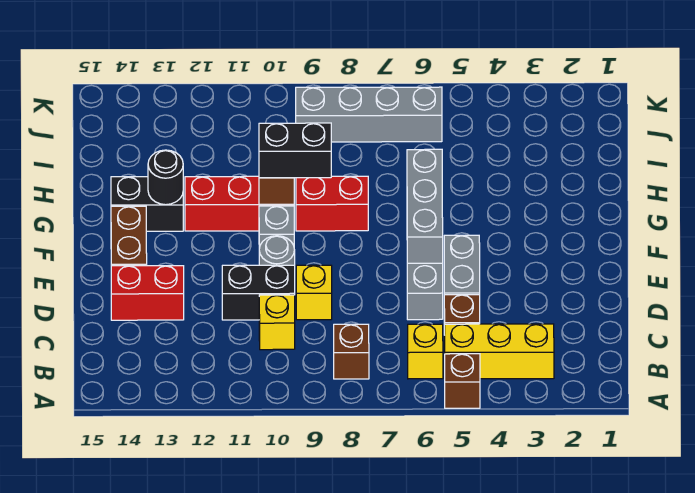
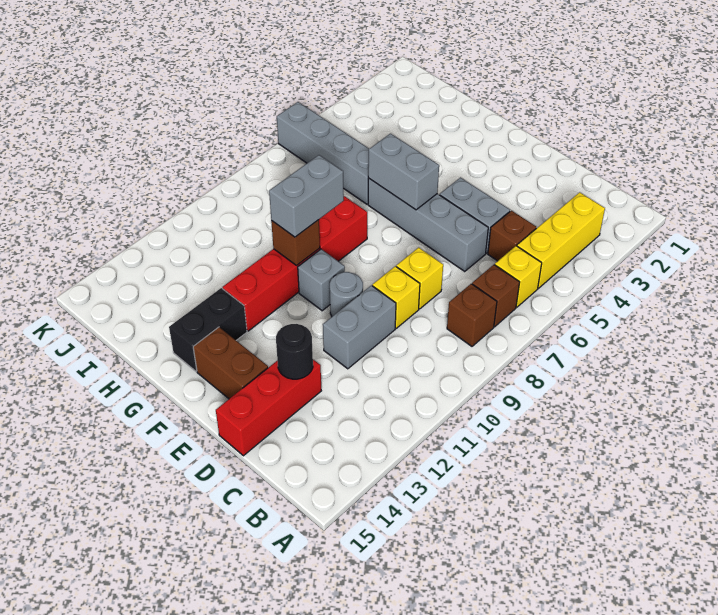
brown brick A5 level 1 -> brown brick B7 level 1
yellow brick C10 level 1 -> yellow brick D8 level 1
black brick D10:D11 level 1 -> grey brick D10:D11 level 1
red brick D13:D14 level 1 -> red brick D13:D15 level 1
grey brick E6:G6 level 2 -> grey brick F6:G6 level 2
black brick G9:G10 level 3 -> grey brick G9:G10 level 3
black round brick G13 level 2 -> black round brick D13 level 2
grey brick J6:J9 level 1 -> grey brick H6:K6 level 1

